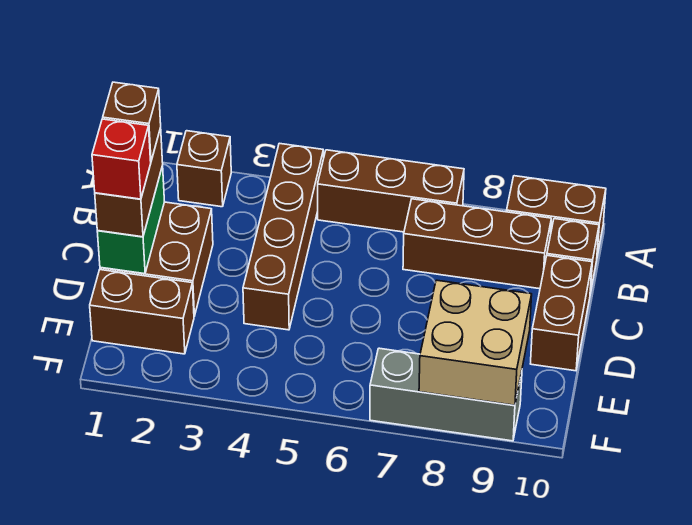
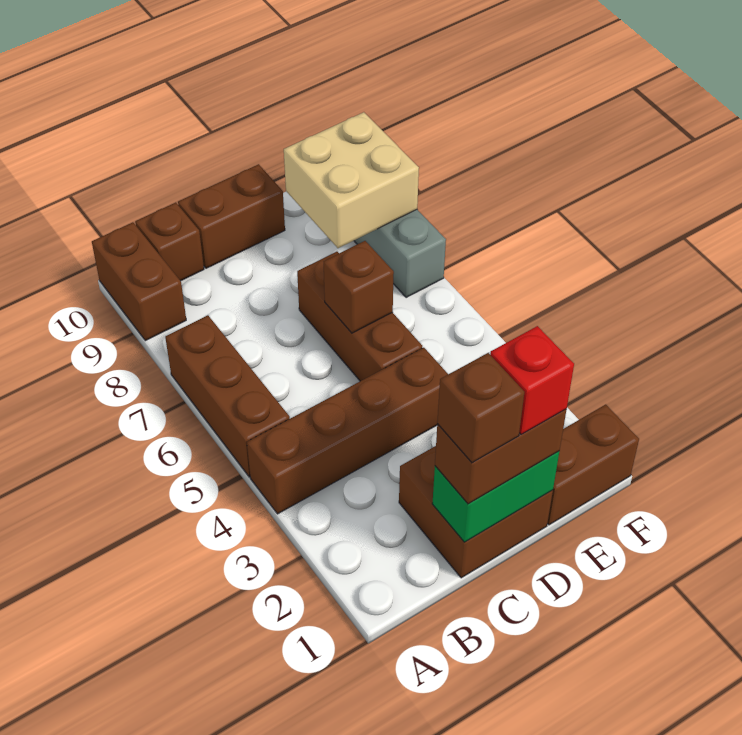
brown brick A2 level 1 -> brown brick D6 level 2
brown brick B7:B9 level 1 -> brown brick D5:D7 level 1
brown brick E1:E2 level 1 -> brown brick E1:F1 level 1

